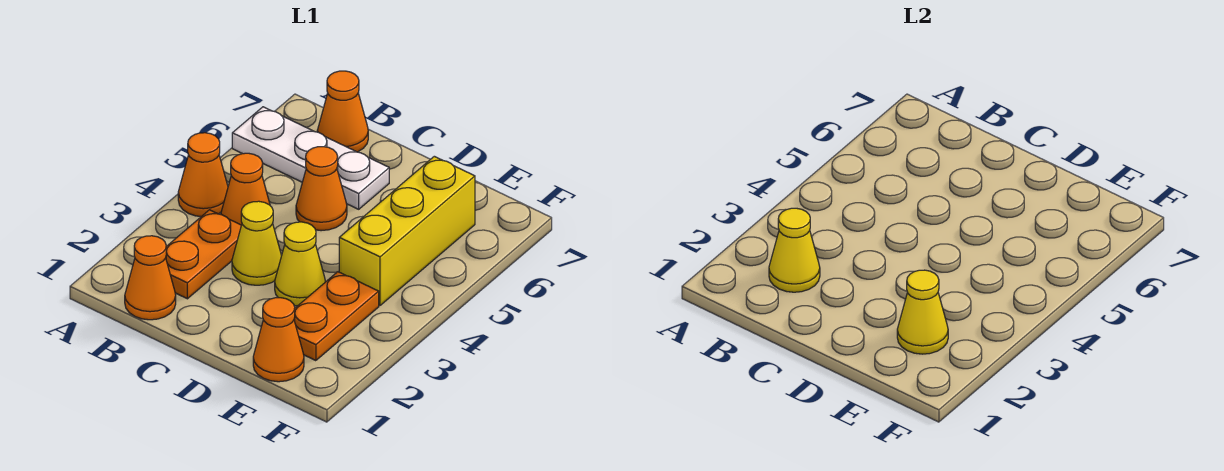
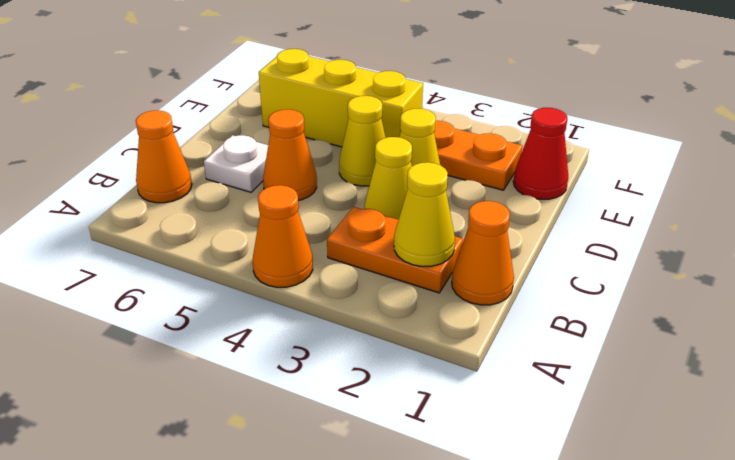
white plate A6:C6 level 1 -> white plate C6 level 1
orange cone B4 level 1 -> none
orange cone E1 level 1 -> red cone E1 level 1
yellow cone E2 level 2 -> yellow cone D4 level 1

